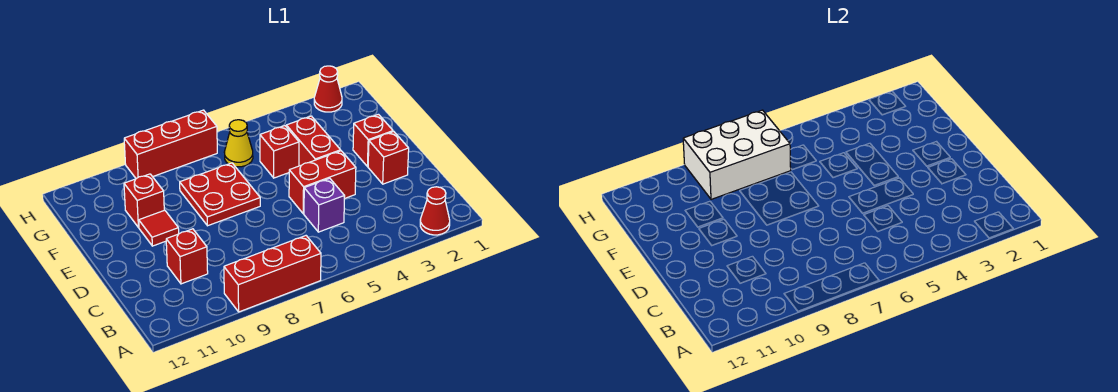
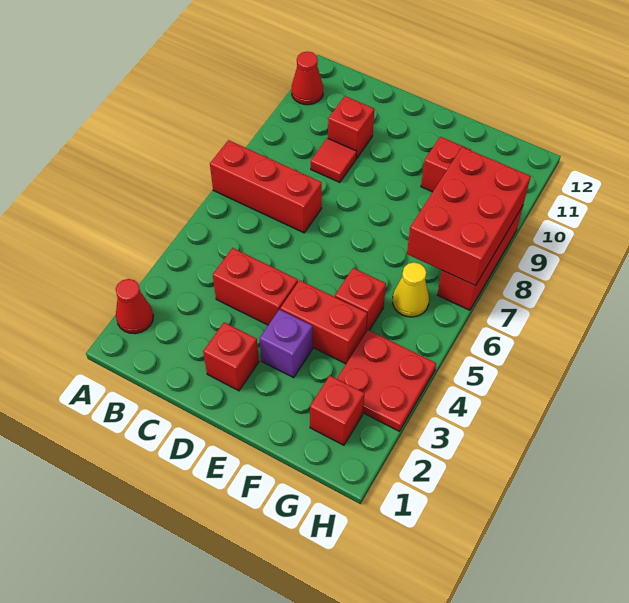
red brick A7:A9 level 1 -> red brick A7:C7 level 1
purple brick C5 level 1 -> purple brick E3 level 1
red brick D4:D5 level 1 -> red brick C4:D4 level 1
red brick E2 level 1 -> red brick G2 level 1
red plate E7:F8 level 1 -> red plate G3:H4 level 1
red tile E10 level 1 -> red tile C9 level 1
white brick G7:H9 level 2 -> red brick G7:H9 level 2
red cone H2 level 1 -> red cone A11 level 1

